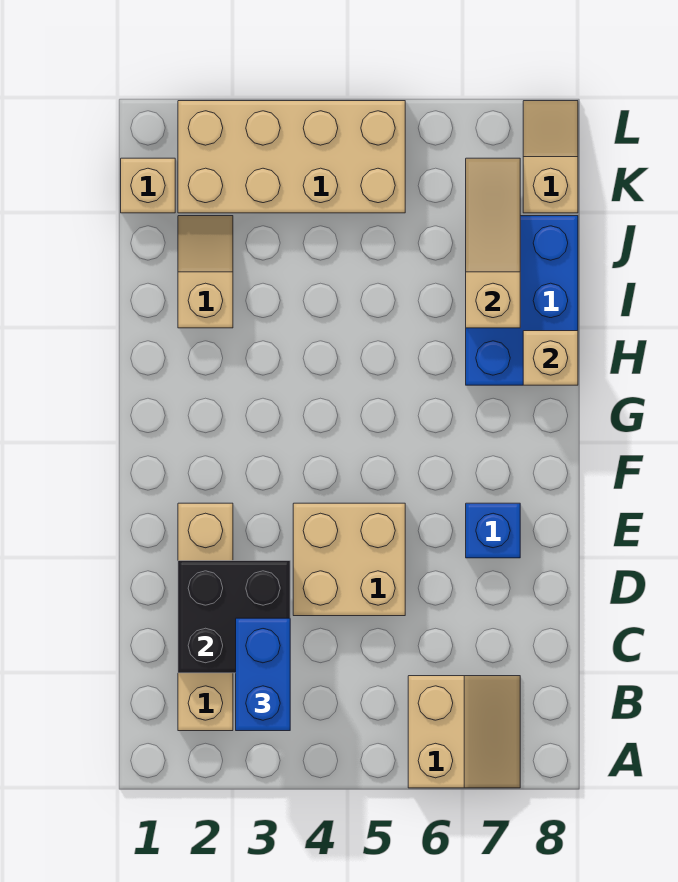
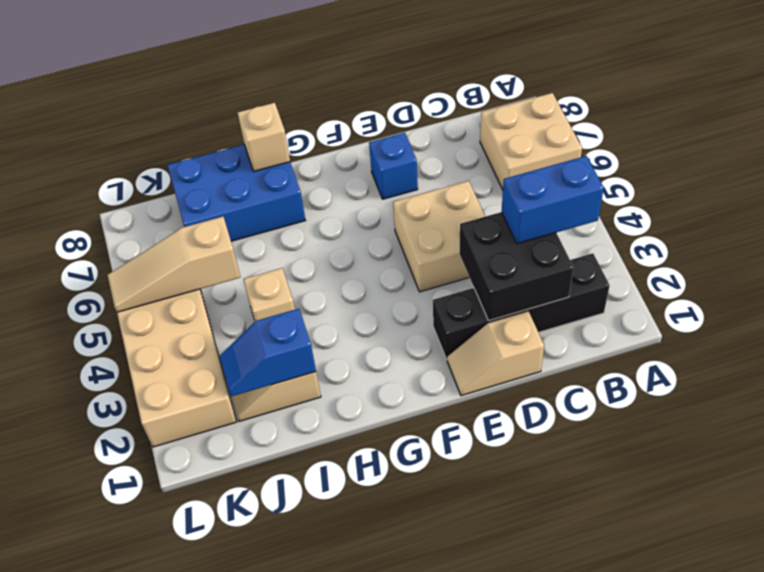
tan slope A6:B7 level 1 top 6 -> tan brick A6:B7 level 1
tan brick B2:E2 level 1 -> black brick B2:E2 level 1
none -> blue slope I2:J2 level 2 top I
tan slope I7:K7 level 2 top I -> tan slope J5:L5 level 2 top J
tan brick K1 level 1 -> tan brick I4 level 1
tan slope K8:L8 level 1 top K -> tan slope D1:E1 level 1 top D

